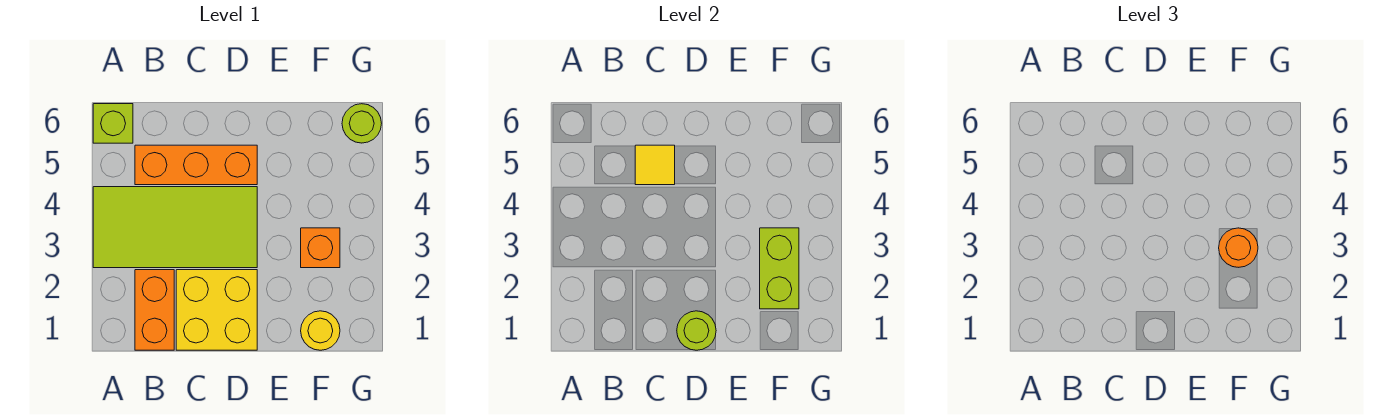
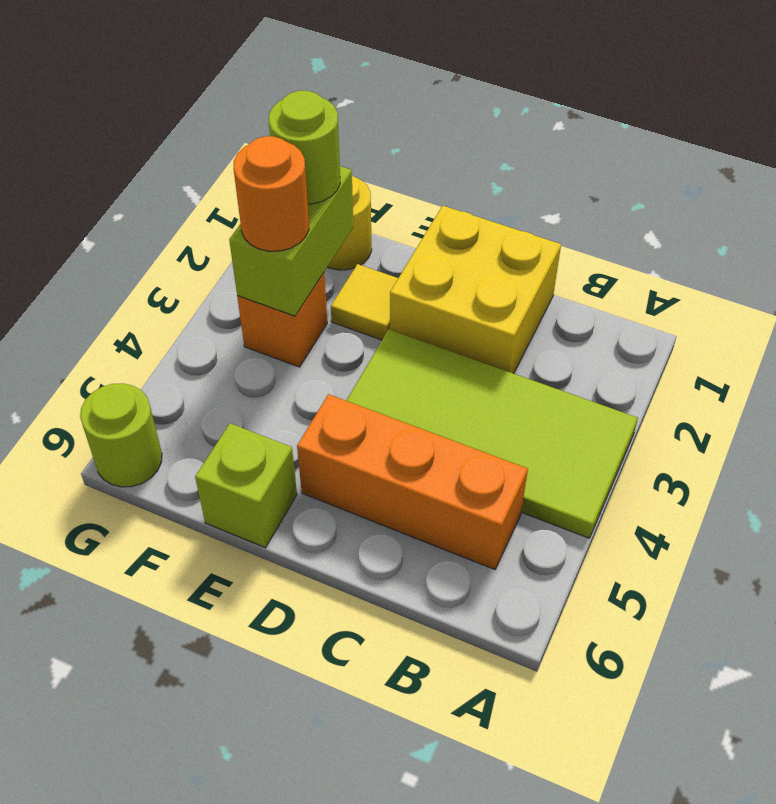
lime brick A6 level 1 -> lime brick E6 level 1
orange brick B1:B2 level 1 -> none
yellow tile C5 level 2 -> yellow tile E2 level 1
lime round brick D1 level 2 -> lime round brick F2 level 3

